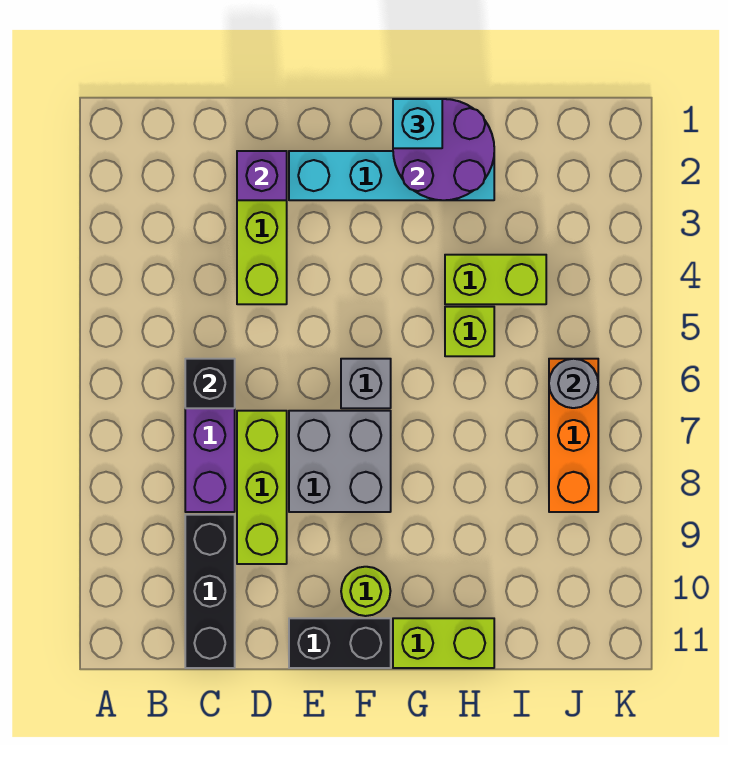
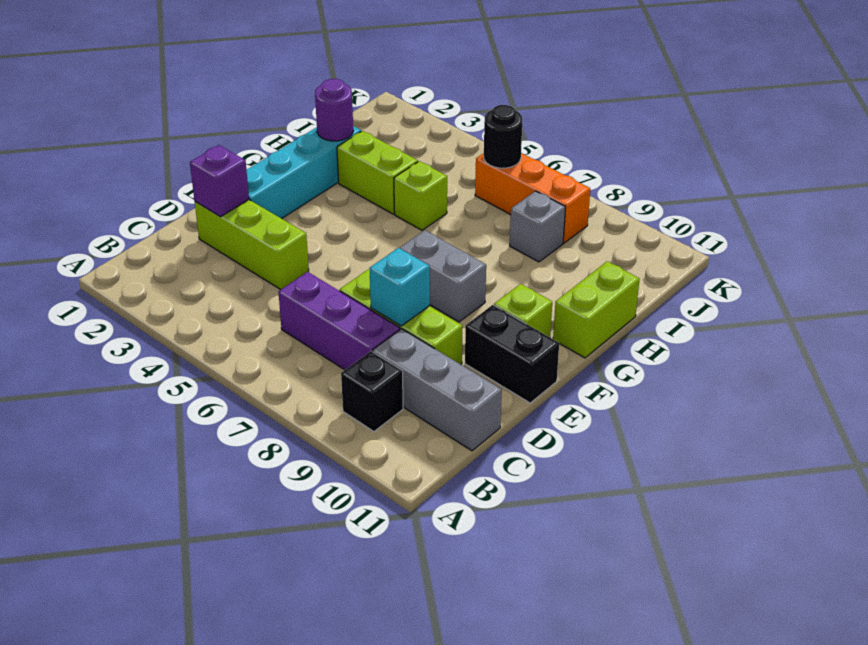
black brick C6 level 2 -> black brick B9 level 1
black brick C9:C11 level 1 -> grey brick C9:C11 level 1
grey brick E7:F8 level 1 -> grey brick F7:F8 level 1
black brick E11:F11 level 1 -> black brick E10:E11 level 1
grey brick F6 level 1 -> grey brick I8 level 1
lime round brick F10 level 1 -> lime brick F10 level 1
purple round brick G1:H2 level 2 -> purple round brick H2 level 2
cyan brick G1 level 3 -> cyan brick D8 level 2
lime brick H4:I4 level 1 -> lime brick H3:H4 level 1
grey round brick J6 level 2 -> black round brick J6 level 2

